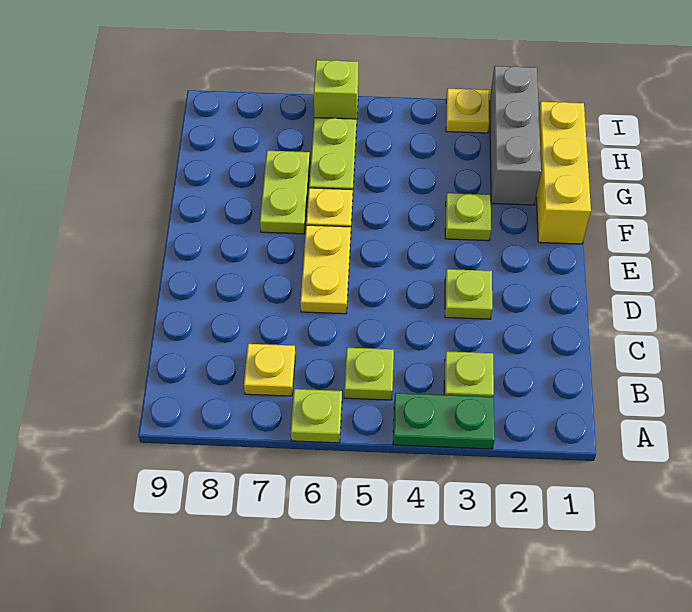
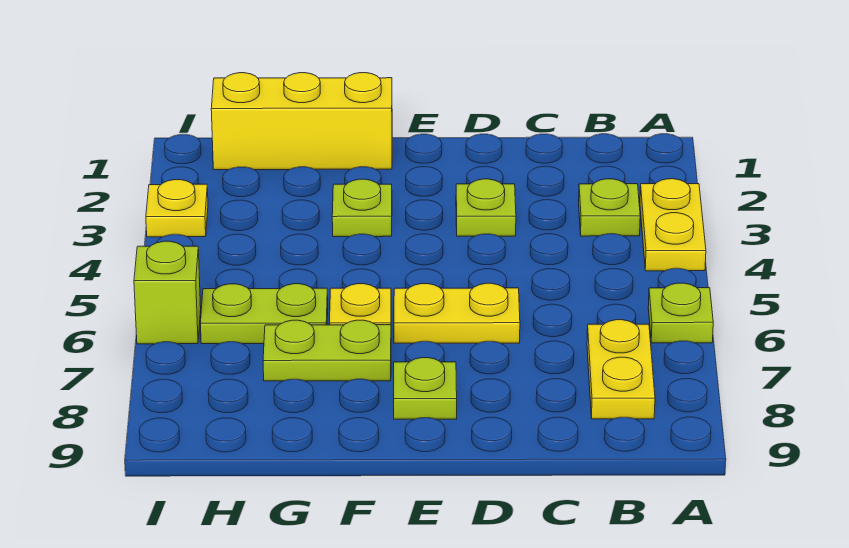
green plate A3:A4 level 1 -> yellow plate A3:A4 level 1
lime plate B5 level 1 -> lime plate E8 level 1
yellow plate B7 level 1 -> yellow plate B7:B8 level 1
grey brick G2:I2 level 1 -> none

